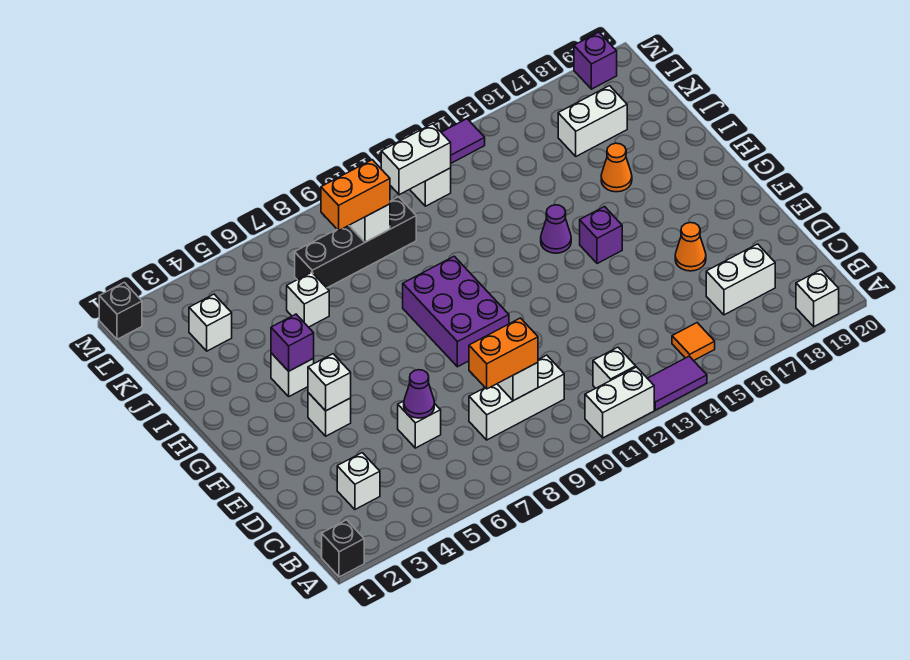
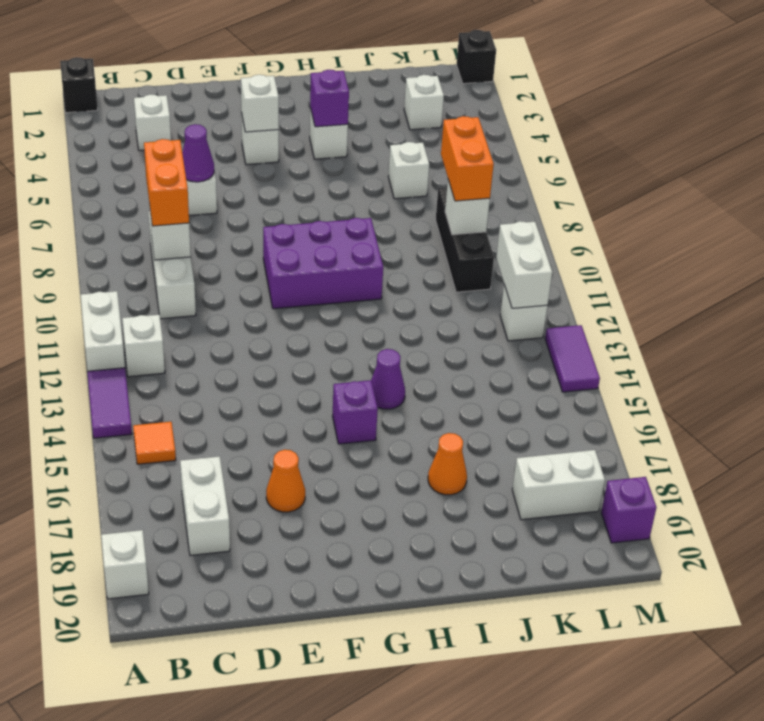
black brick K7:K10 level 1 -> black brick K8:K10 level 1
white brick K17:K18 level 1 -> white brick K18:L18 level 1

